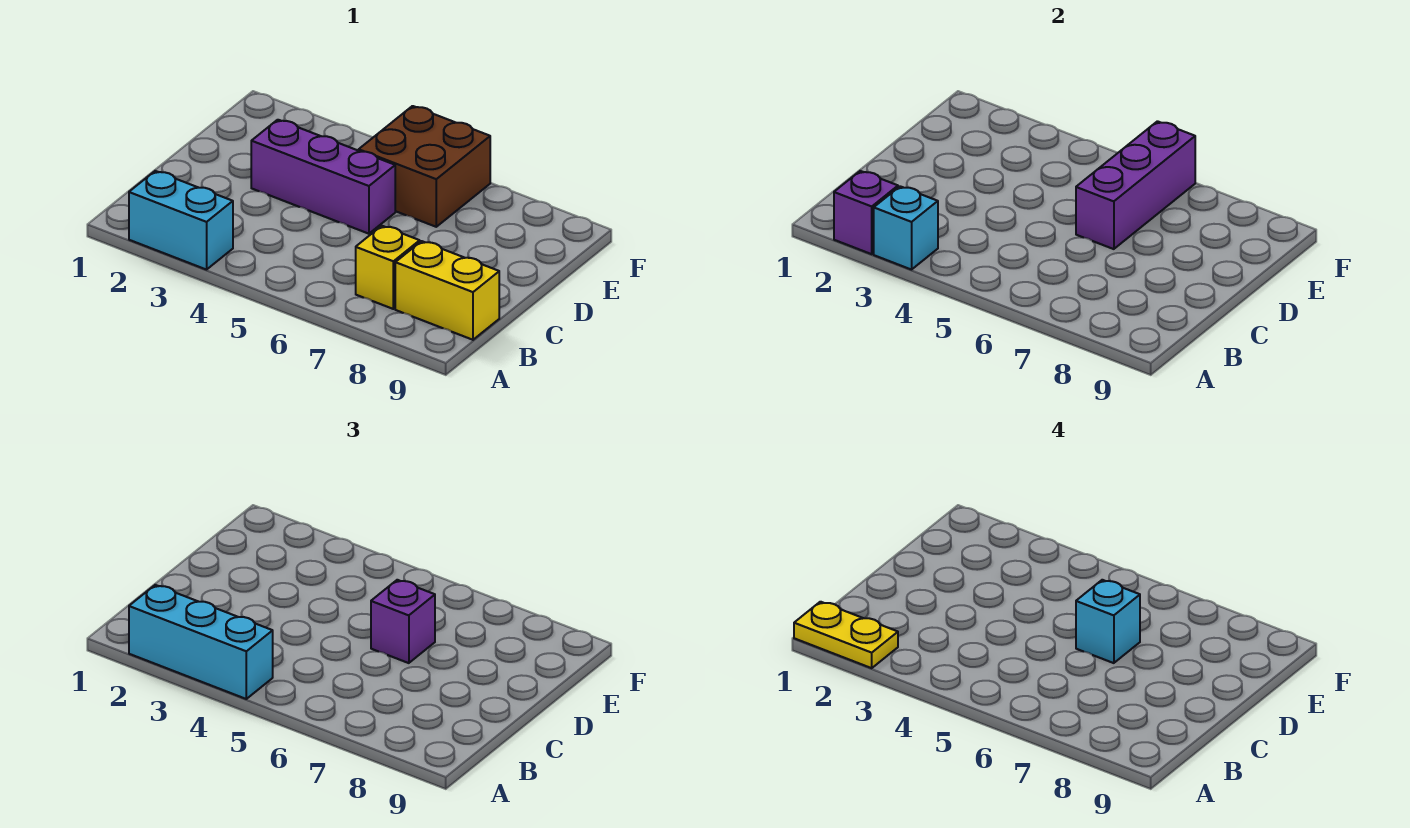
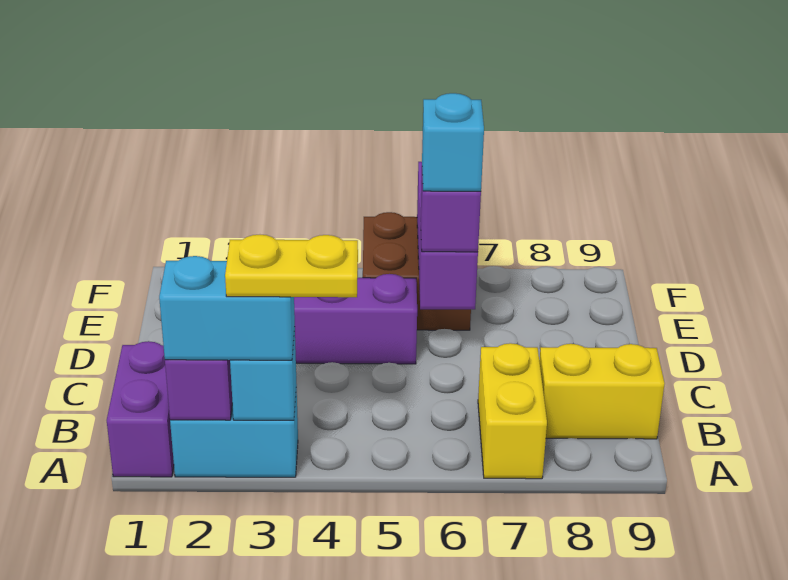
none -> purple brick A1:B1 level 1
yellow plate A1:A2 level 4 -> yellow plate A3:A4 level 4
cyan brick A2:A4 level 3 -> cyan brick A2:A3 level 3
yellow brick B7 level 1 -> yellow brick A7:B7 level 1

